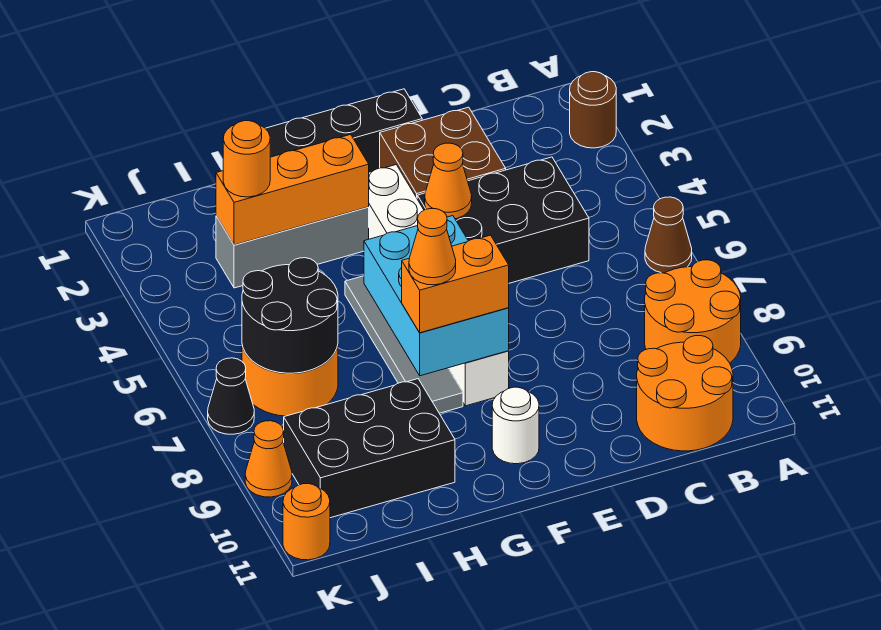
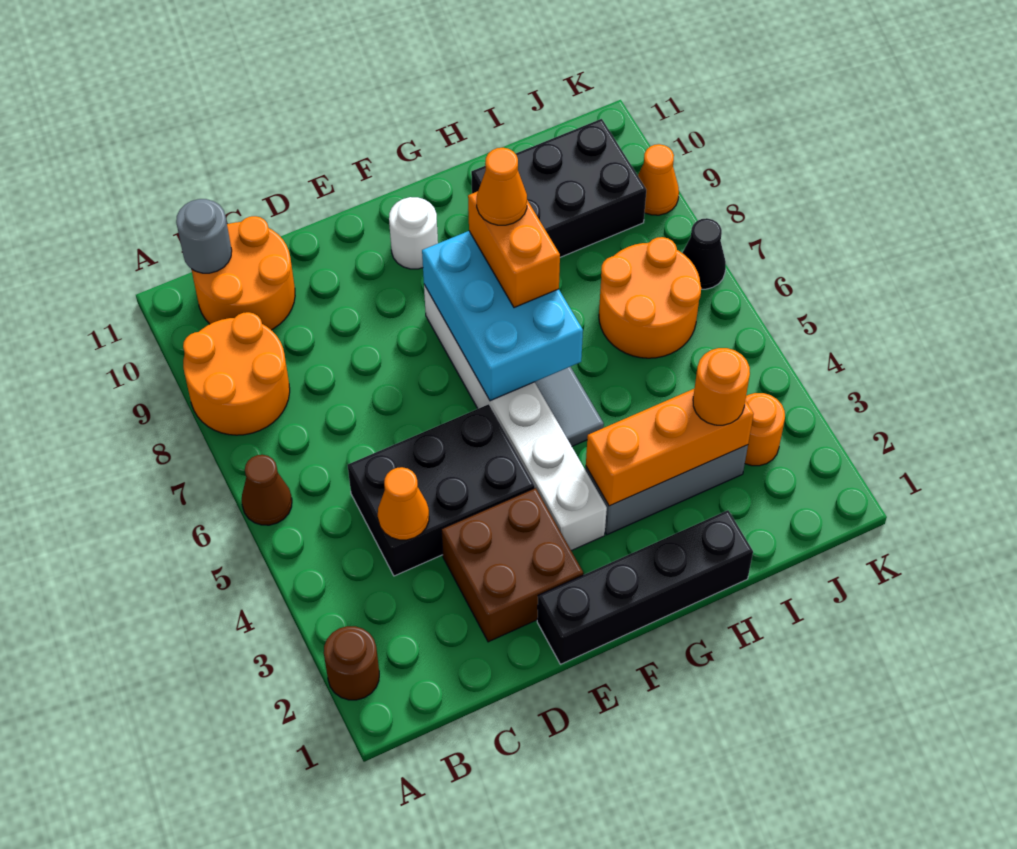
none -> grey round brick B11 level 2
orange cone E4 level 2 -> orange cone C4 level 2
orange brick F8:G8 level 3 -> orange brick G7:G8 level 3
black round brick I6:J7 level 2 -> none
orange round brick K11 level 1 -> orange round brick J3 level 1

